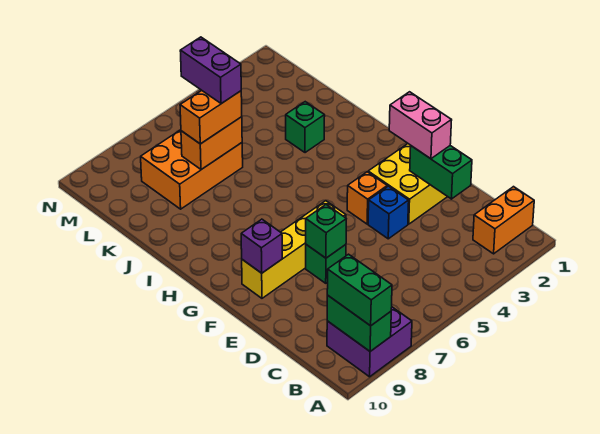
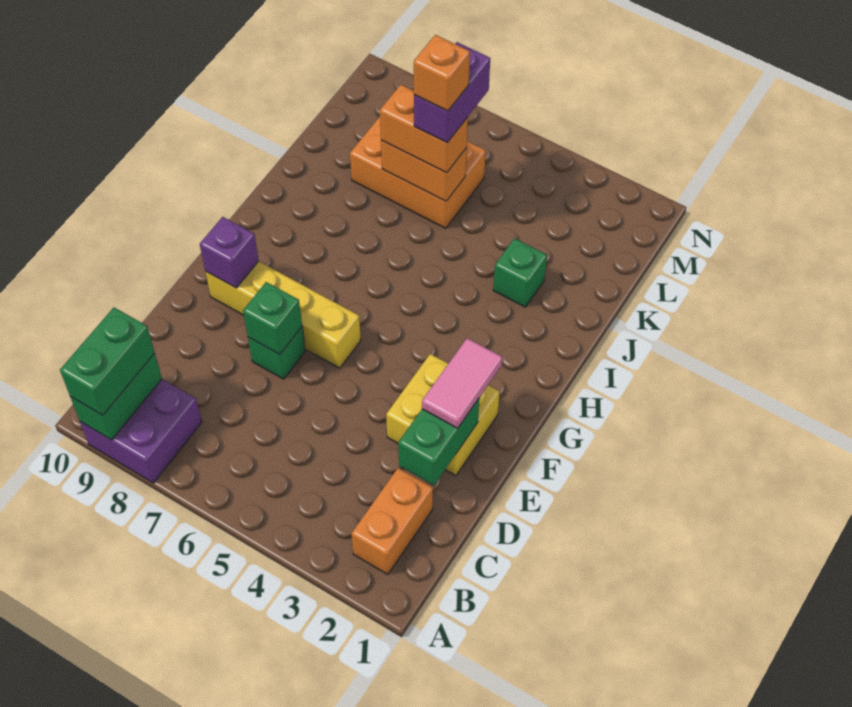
orange brick B1:B2 level 1 -> orange brick B2:C2 level 1
pink brick E2:F2 level 3 -> pink tile E2:F2 level 3
blue brick E4 level 1 -> none
orange brick F4 level 1 -> orange brick K6 level 5

